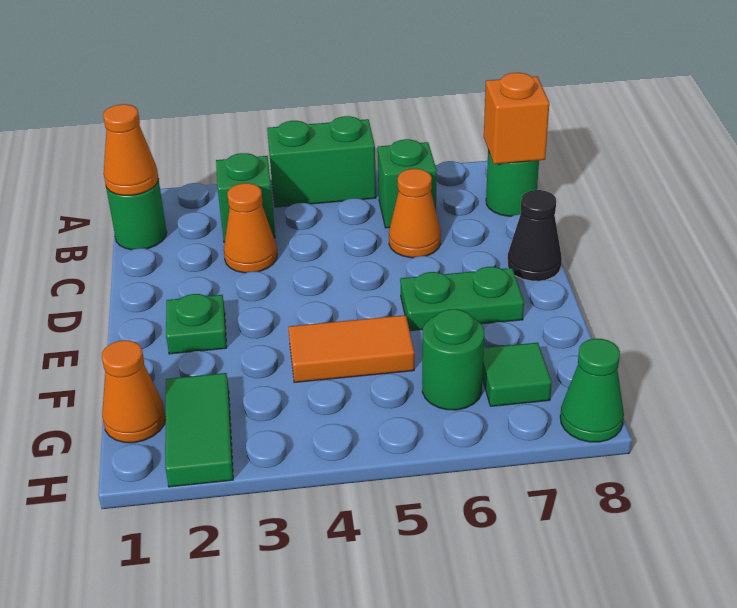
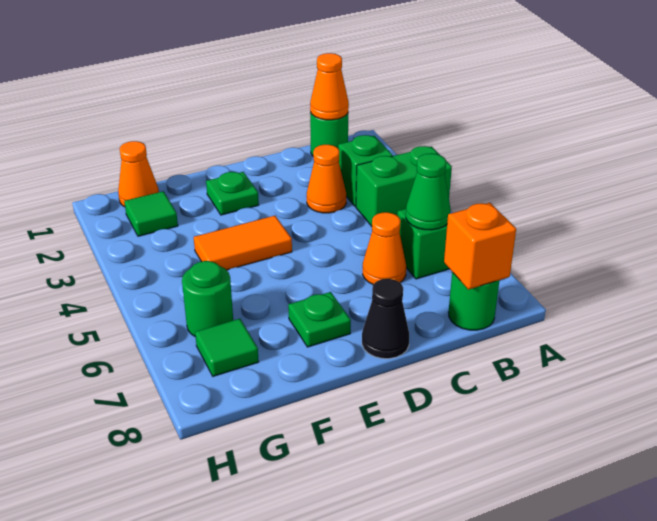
green brick A4:A5 level 1 -> green brick A4:B4 level 1
green plate E6:E7 level 1 -> green plate E7 level 1
orange tile F4:F5 level 1 -> orange tile E4:F4 level 1
green tile G2:H2 level 1 -> green tile G2 level 1
green cone H8 level 1 -> green cone B6 level 2

